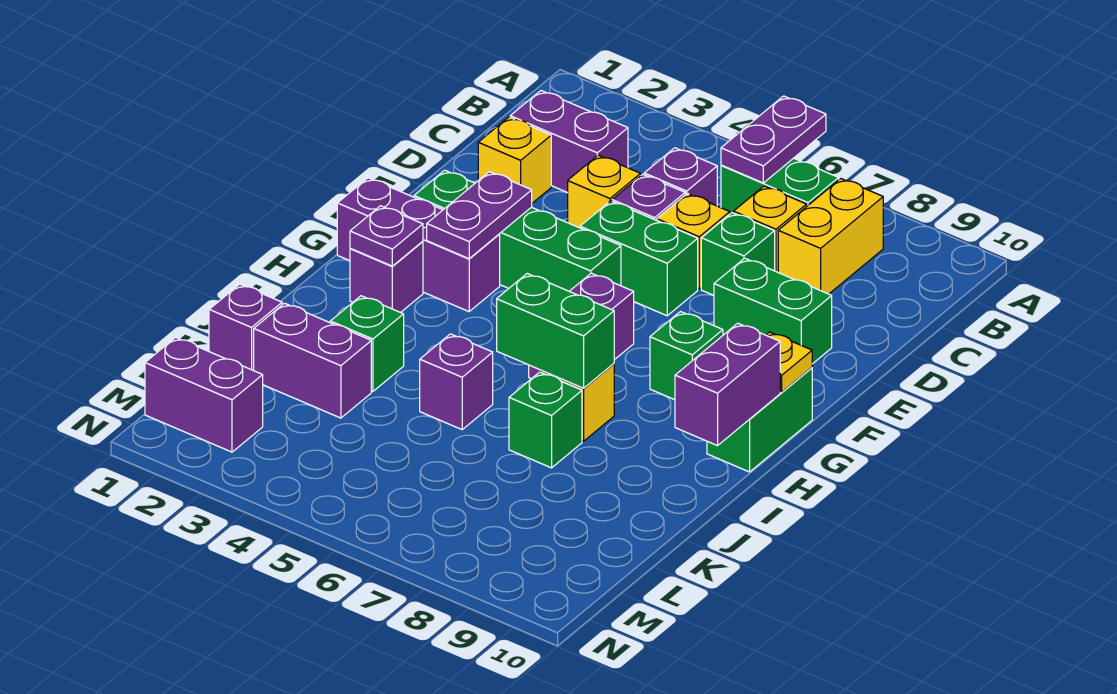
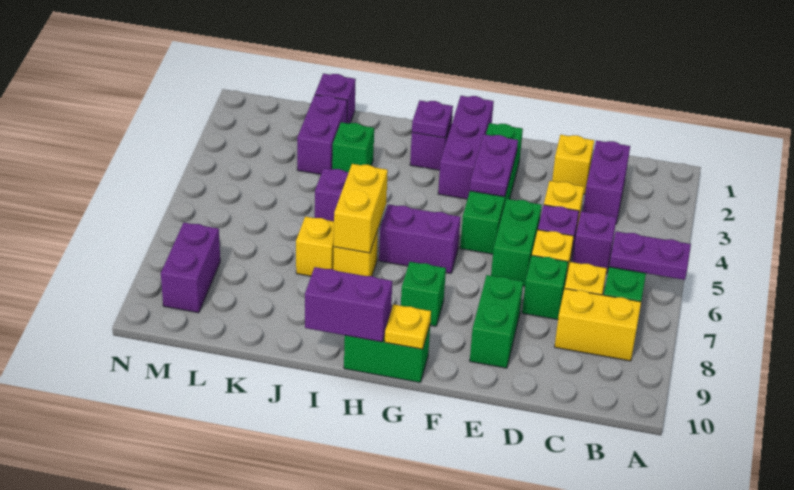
purple plate F3:G3 level 2 -> purple plate F3:F4 level 2
green brick I6:I7 level 2 -> yellow brick I6:I7 level 2
green brick J7 level 1 -> yellow brick J7 level 1
purple brick M1:M2 level 1 -> purple brick M8:M9 level 1

